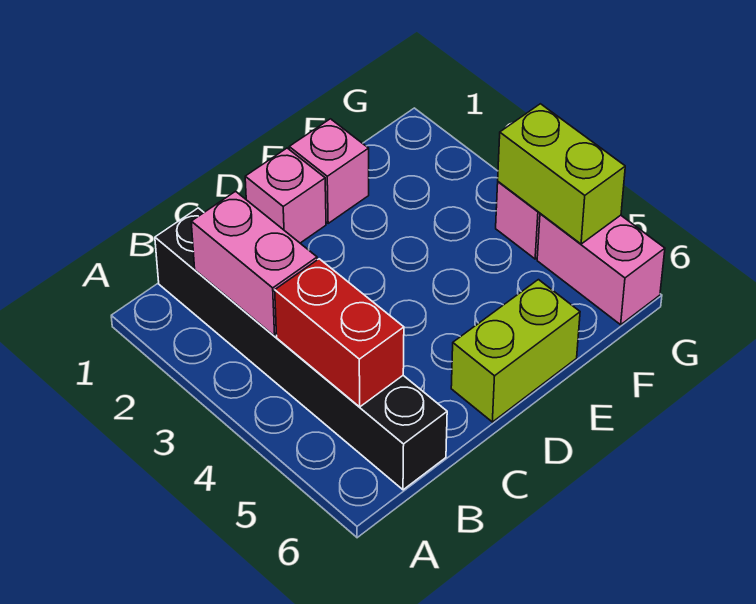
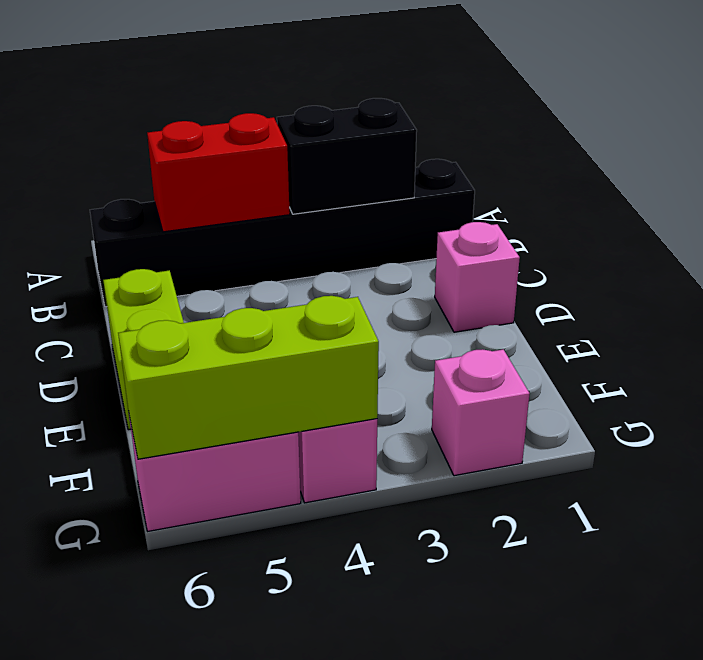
pink brick B2:B3 level 2 -> black brick B2:B3 level 2
pink brick E1 level 1 -> pink brick G2 level 1
lime brick G4:G5 level 2 -> lime brick G4:G6 level 2

